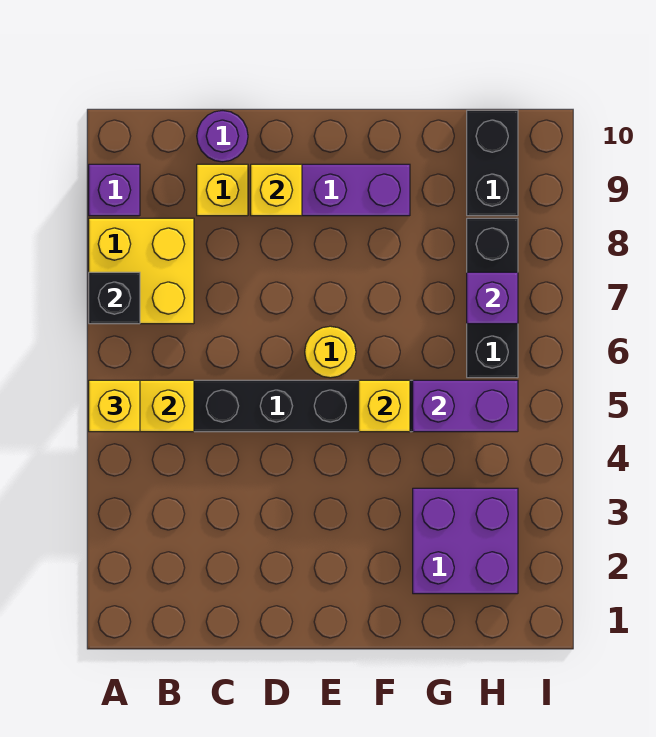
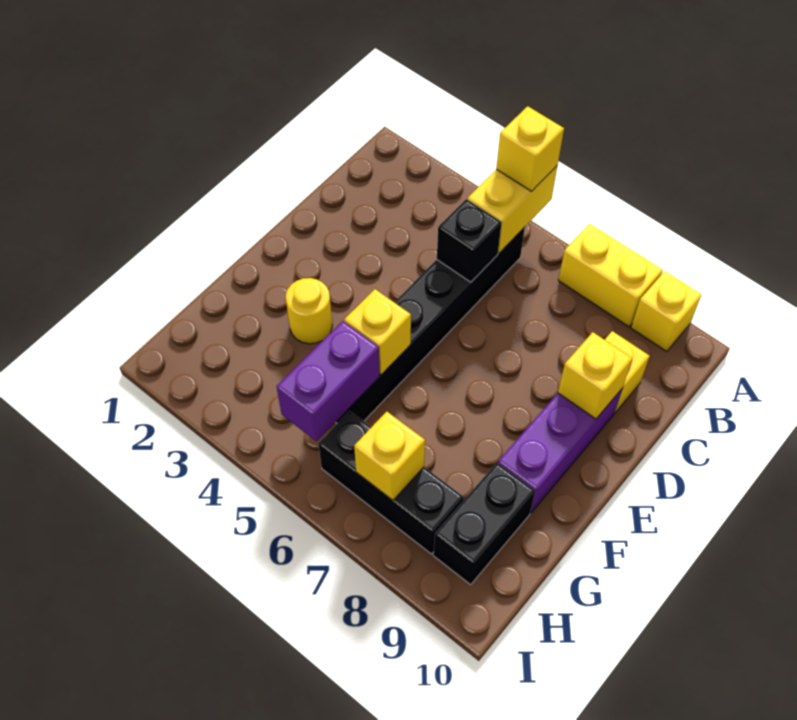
yellow brick A7:B8 level 1 -> yellow brick A7:A8 level 1
black brick A7 level 2 -> black brick C5 level 2
purple brick A9 level 1 -> yellow brick A9 level 1
purple round brick C10 level 1 -> none
yellow round brick E6 level 1 -> yellow round brick F3 level 1
purple brick G2:H3 level 1 -> none
purple brick H7 level 2 -> yellow brick H7 level 2
black brick H9:H10 level 1 -> black brick G9:H9 level 1

